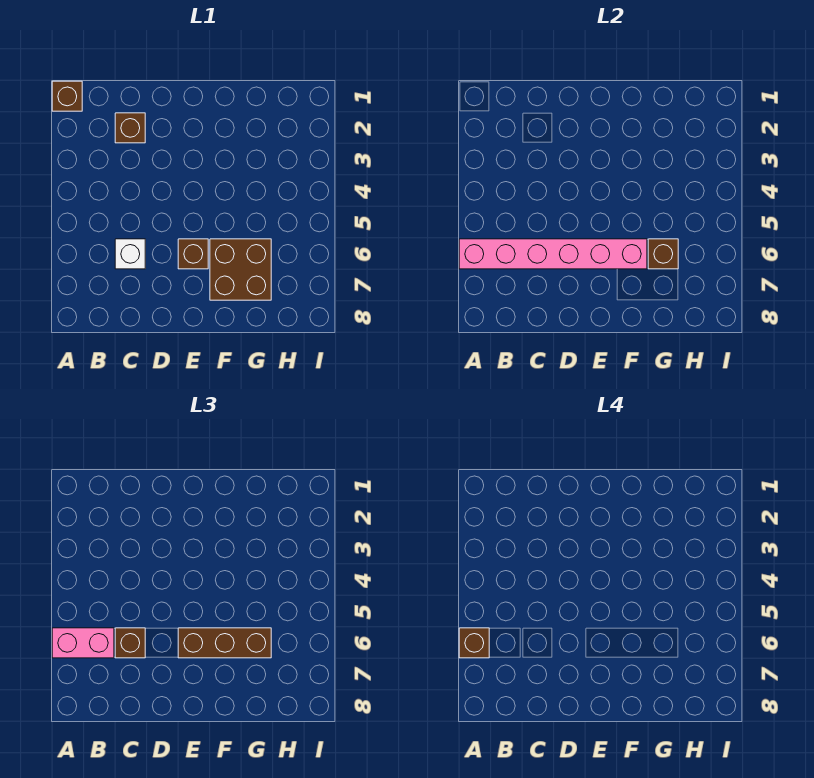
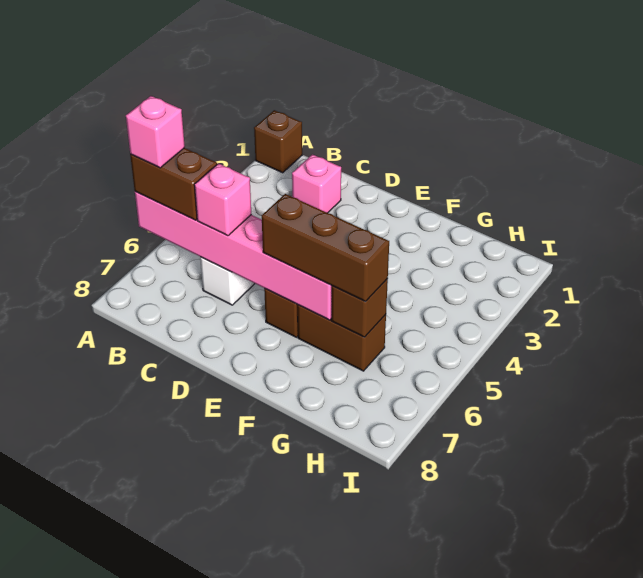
pink brick A6:B6 level 3 -> brown brick A6:B6 level 3
brown brick A6 level 4 -> pink brick A6 level 4
brown brick C2 level 1 -> pink brick C2 level 1
brown brick C6 level 3 -> pink brick C6 level 3
brown brick F6:G7 level 1 -> brown brick F6:G6 level 1

